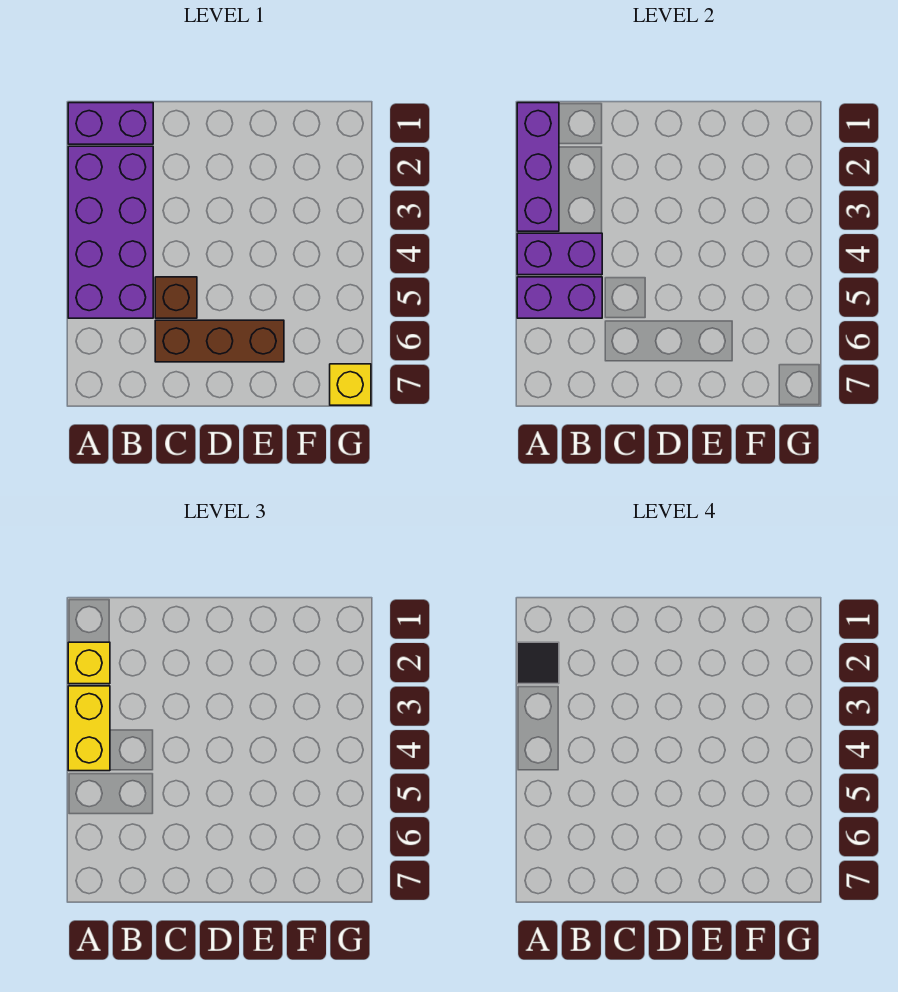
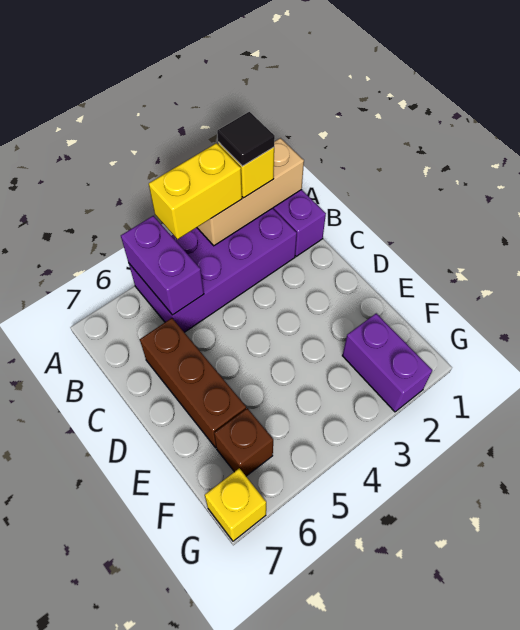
purple brick A1:A3 level 2 -> tan brick A1:A3 level 2
purple brick A4:B4 level 2 -> purple brick F2:G2 level 1
brown brick C5 level 1 -> brown brick F6 level 1

